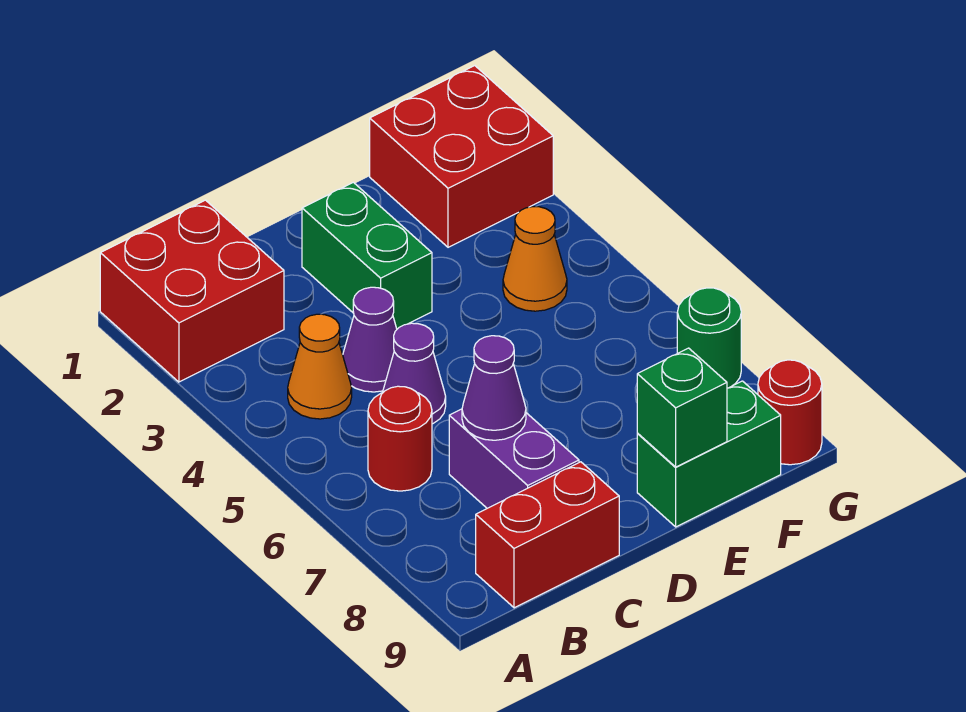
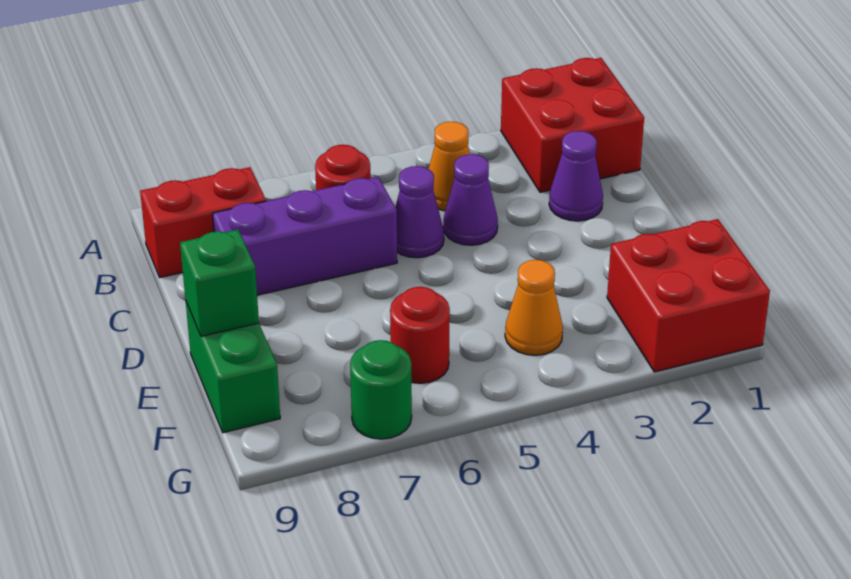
red brick B9:C9 level 1 -> red brick B8:B9 level 1
purple brick C7:C8 level 1 -> purple brick C6:C8 level 1
purple cone C7 level 2 -> purple cone C2 level 1
green brick D2:D3 level 1 -> none
red round brick G9 level 1 -> red round brick F6 level 1

